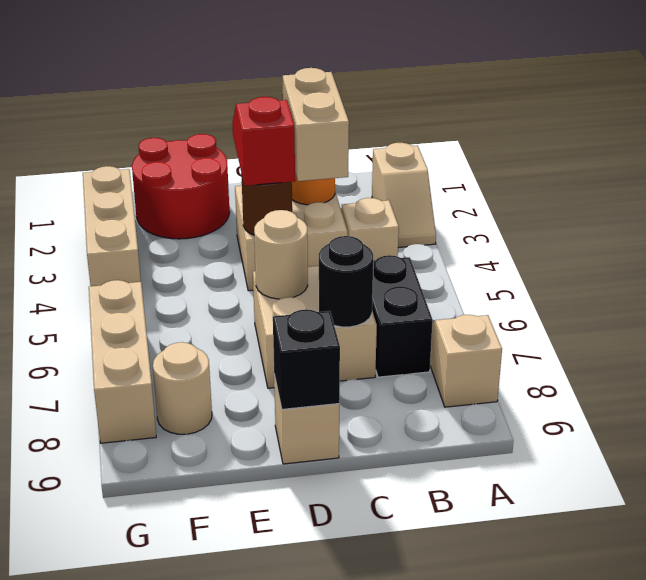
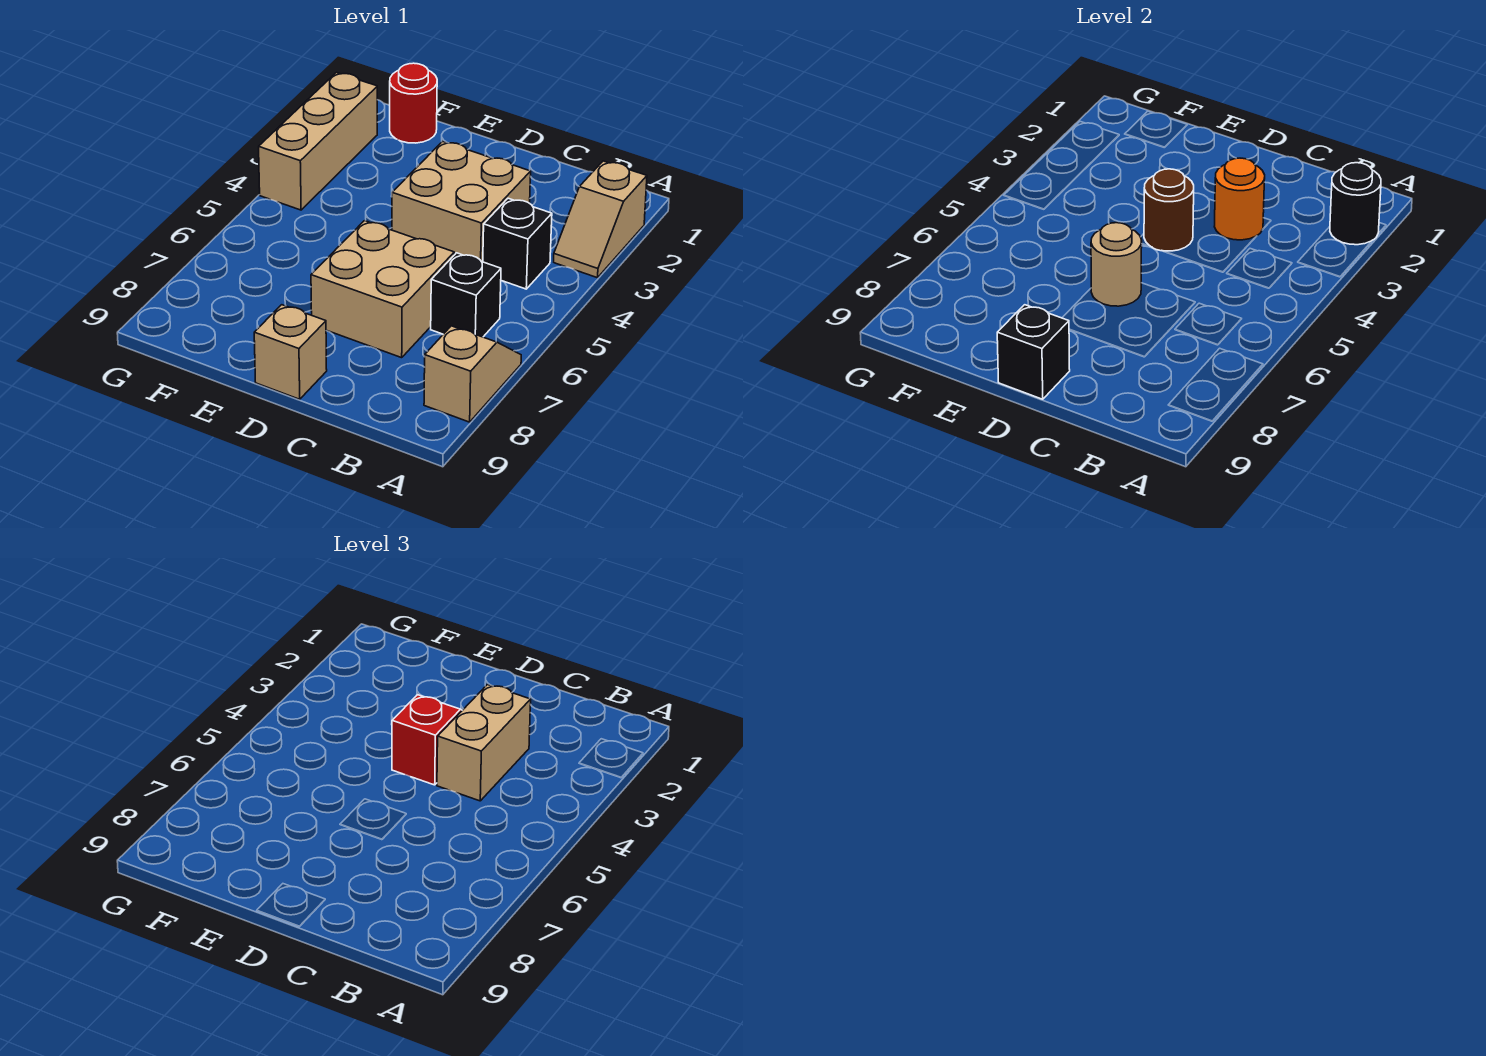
tan brick B4 level 1 -> black brick B4 level 1
black brick B6:B7 level 1 -> black brick B6 level 1
black round brick C7 level 2 -> black round brick A2 level 2
red round brick E1:F2 level 1 -> red round brick F1 level 1
tan round brick F8 level 1 -> none
tan brick G6:G8 level 1 -> none

